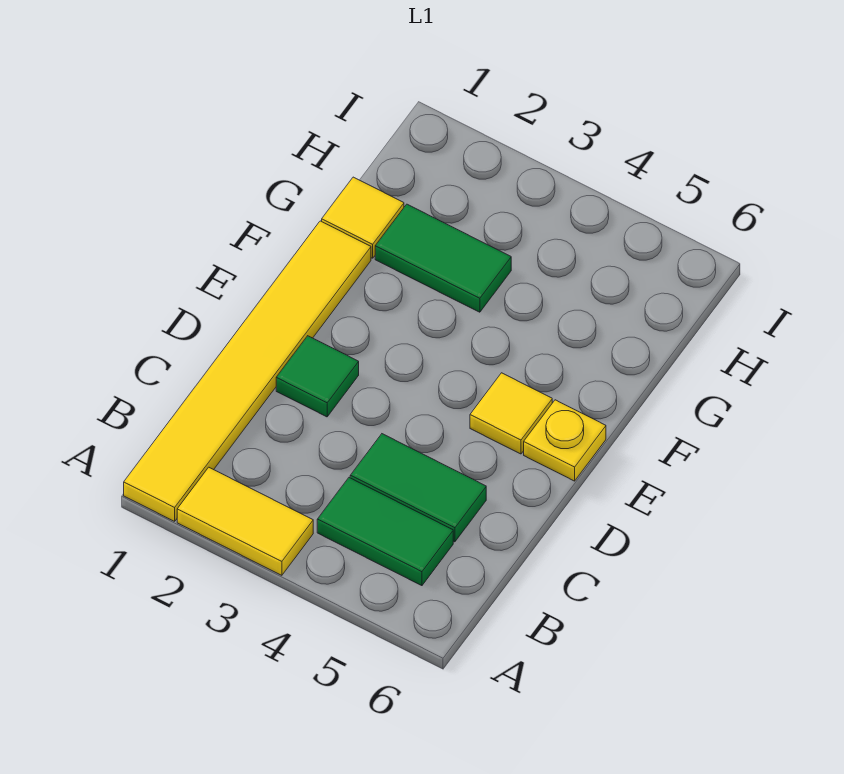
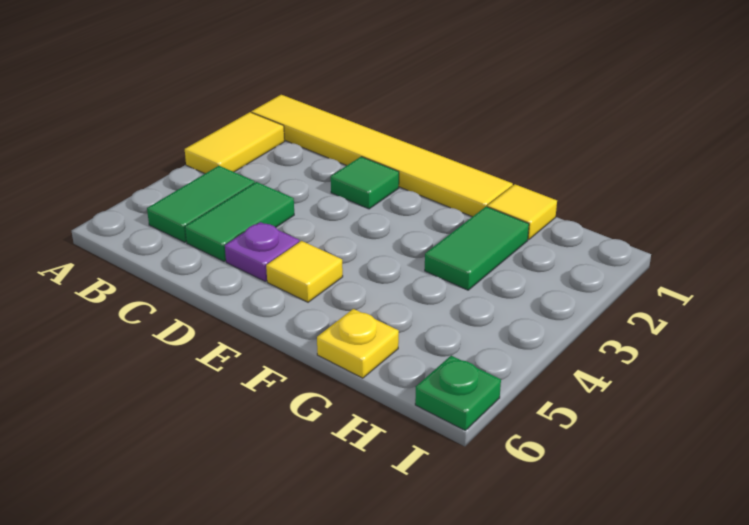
none -> purple plate D5 level 1
yellow plate E6 level 1 -> yellow plate G6 level 1
none -> green plate I6 level 1

